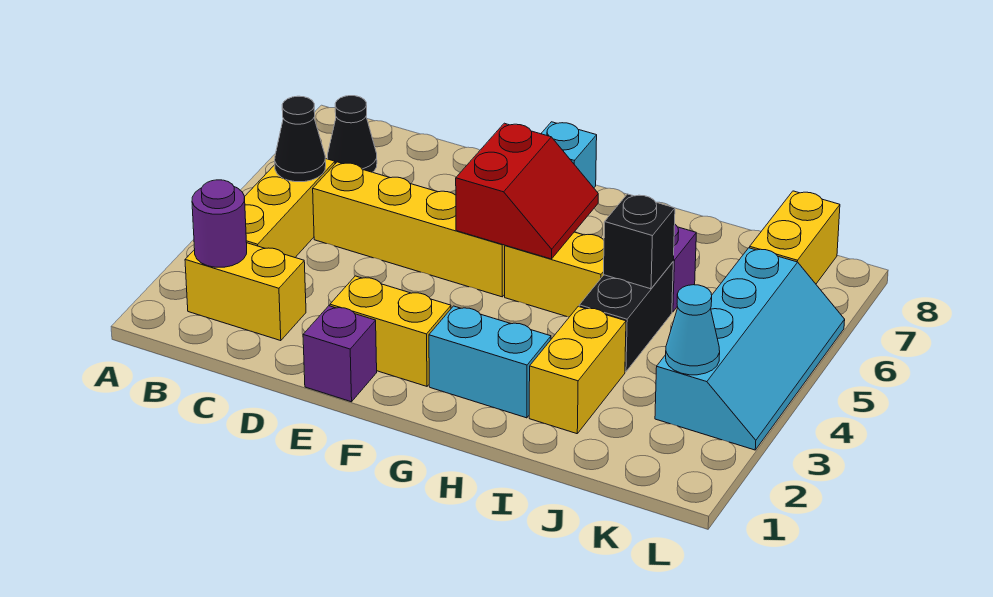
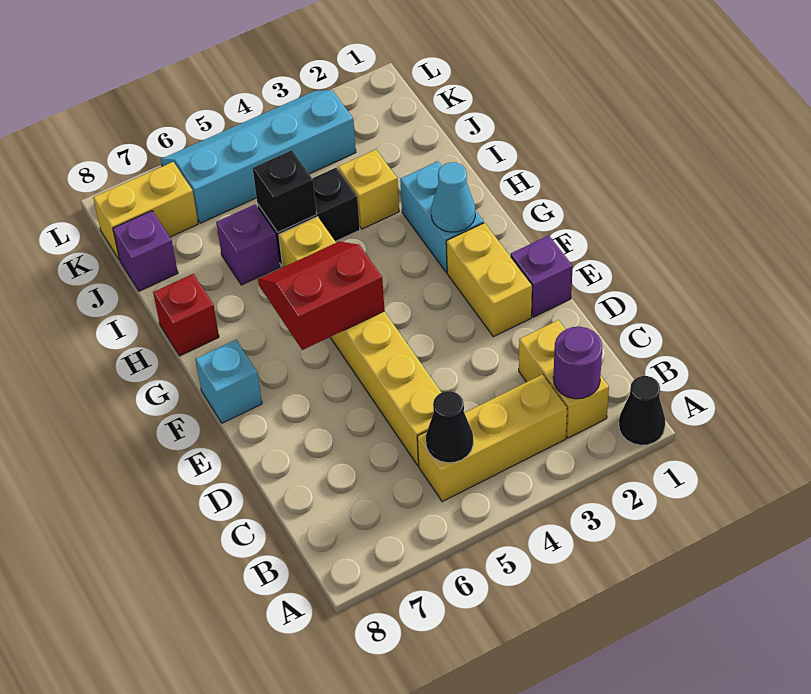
black cone B7 level 1 -> black cone A1 level 1
none -> red brick H8 level 1
yellow brick I2:I3 level 1 -> yellow brick I3 level 1
none -> purple brick J8 level 1
cyan cone K3 level 2 -> cyan cone G2 level 2

